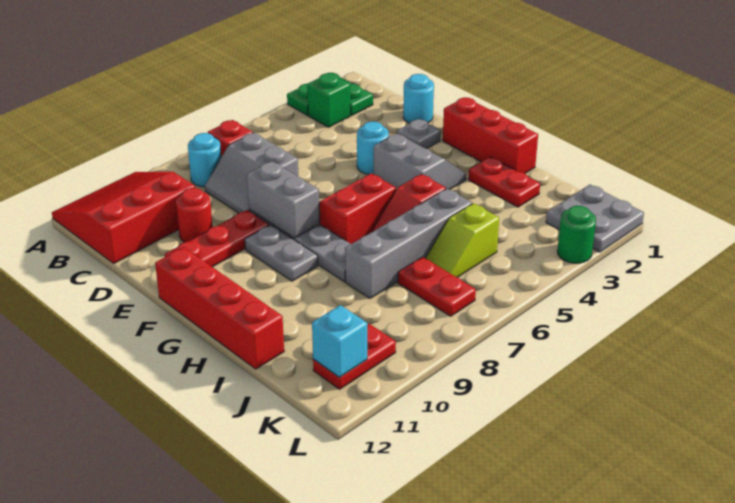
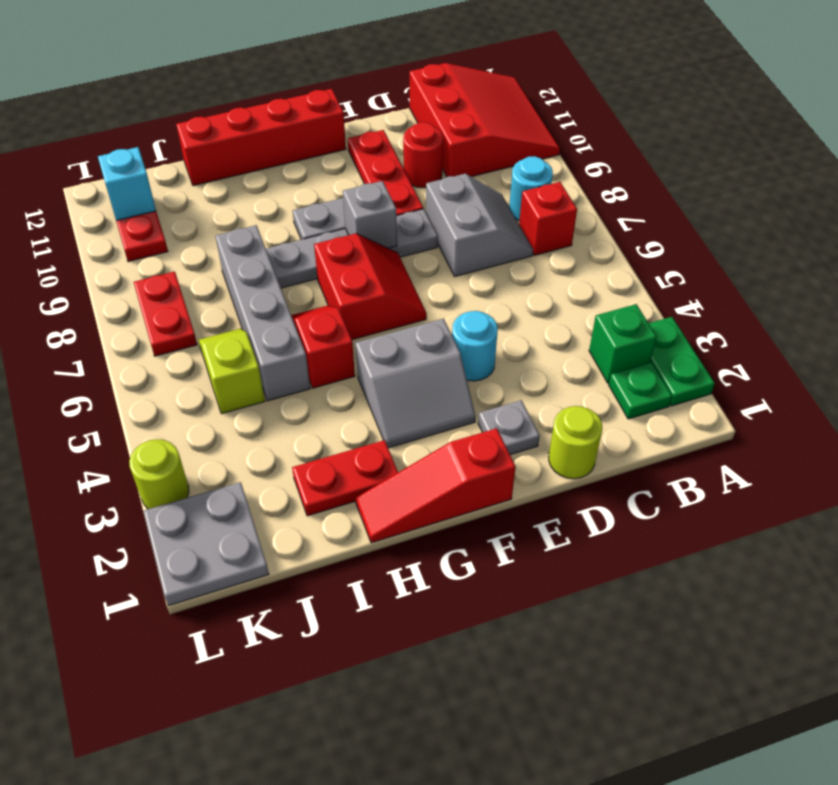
grey slope C7:D8 level 1 top 7 -> grey slope C7:D8 level 1 top D
cyan round brick D1 level 1 -> lime round brick D1 level 1
grey brick E8:F8 level 2 -> grey brick F8 level 2
red brick F1:H1 level 1 -> red slope F1:H1 level 1 top F
red plate J7:K7 level 1 -> red plate K7:K8 level 1
green round brick L3 level 1 -> lime round brick L3 level 1

